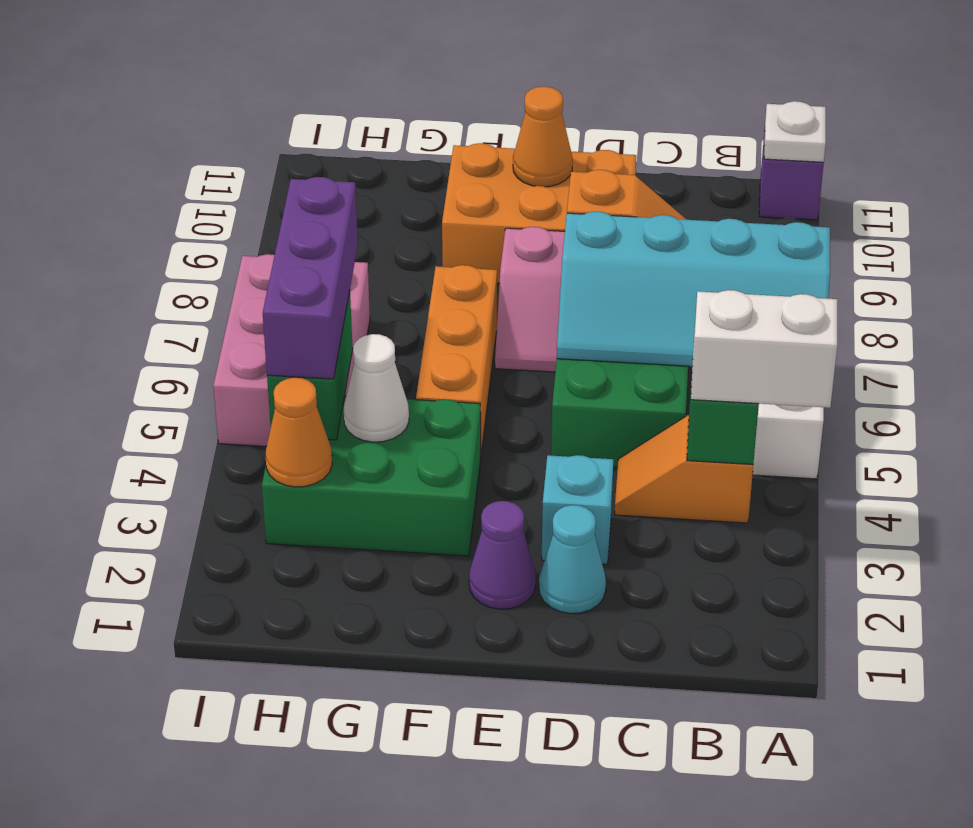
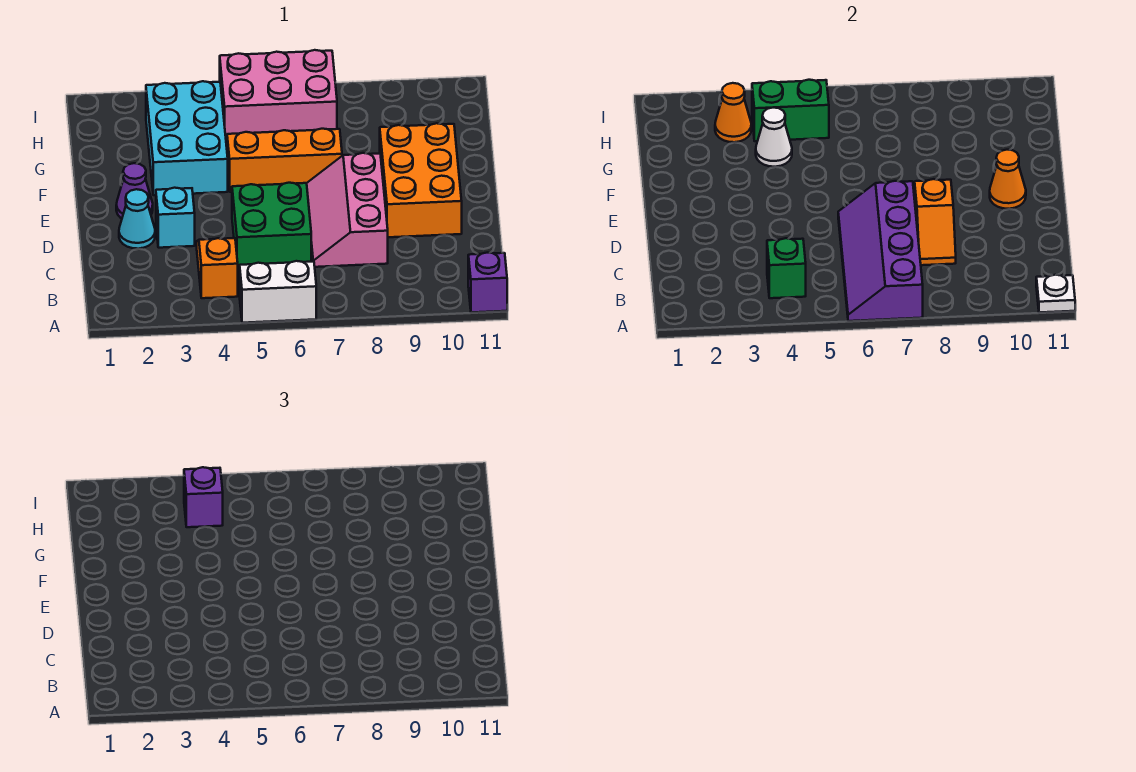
white brick A4:B4 level 3 -> none
cyan slope A6:D7 level 2 top 7 -> purple slope A6:D7 level 2 top 7
green brick F3:H4 level 1 -> cyan brick F3:H4 level 1
purple brick H4:H6 level 3 -> purple brick H4 level 3

